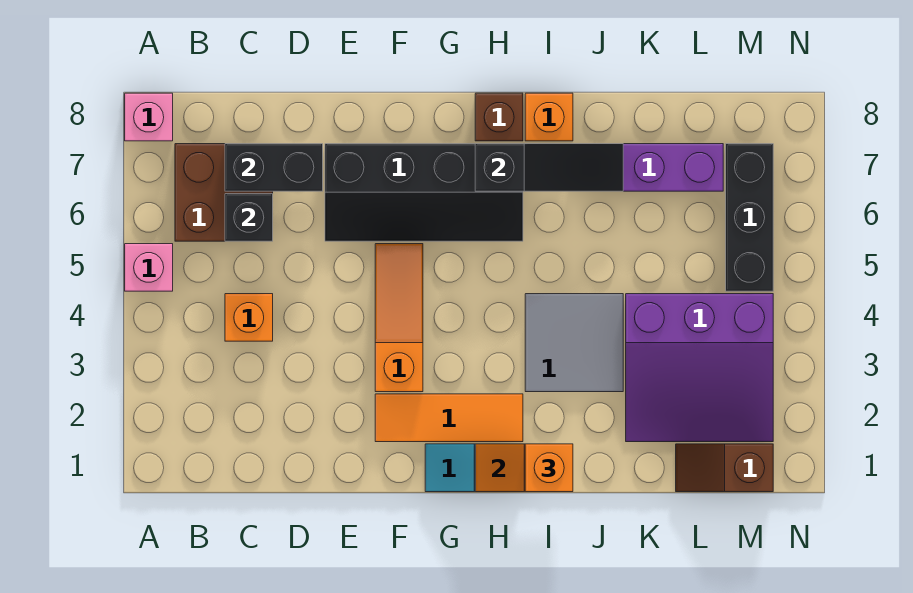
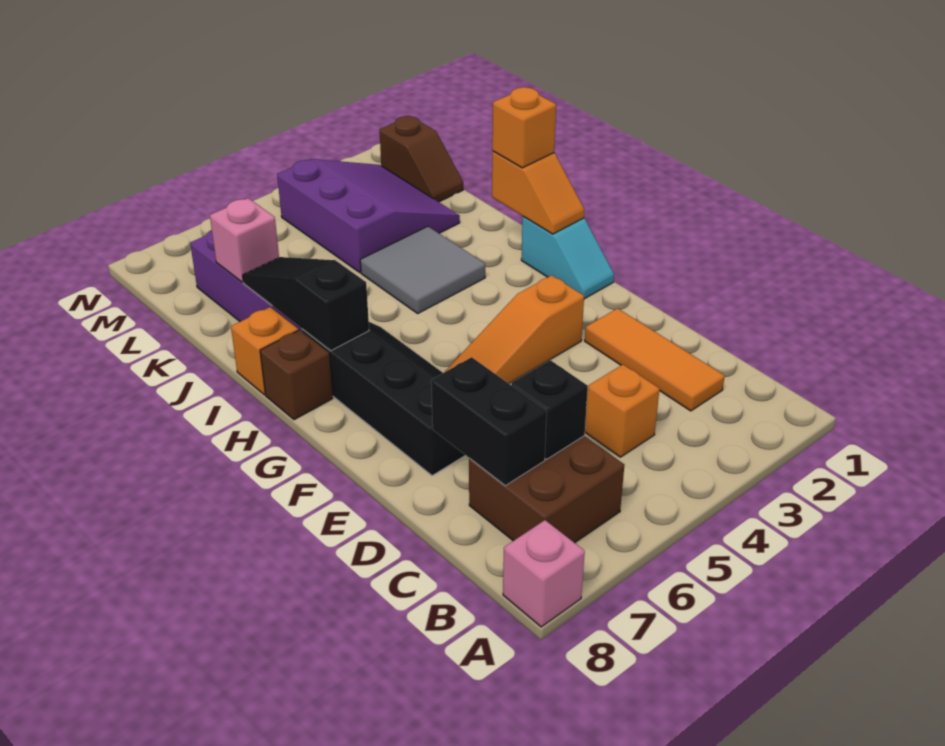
pink brick A5 level 1 -> pink brick K7 level 2
orange tile F2:H2 level 1 -> orange tile C2:E2 level 1
black brick M5:M7 level 1 -> none

